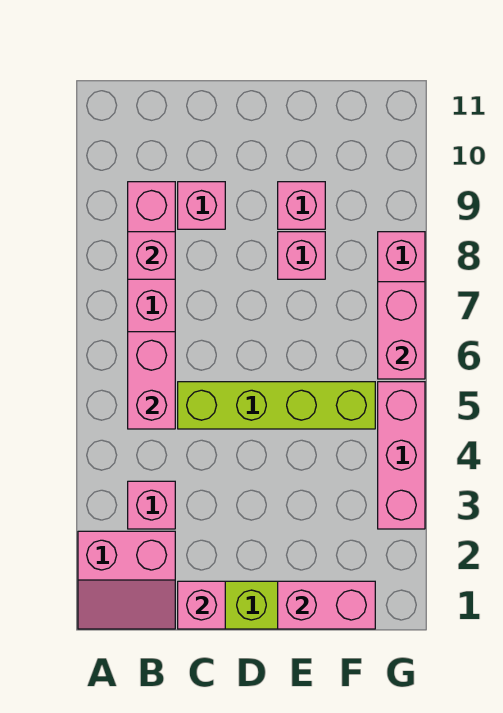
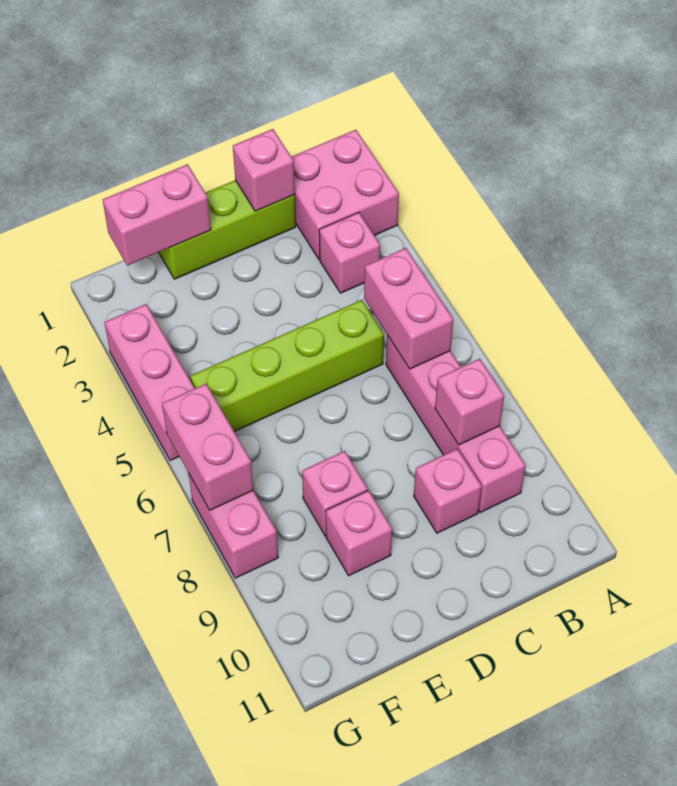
pink slope A1:B2 level 1 top 2 -> pink brick A1:B2 level 1

